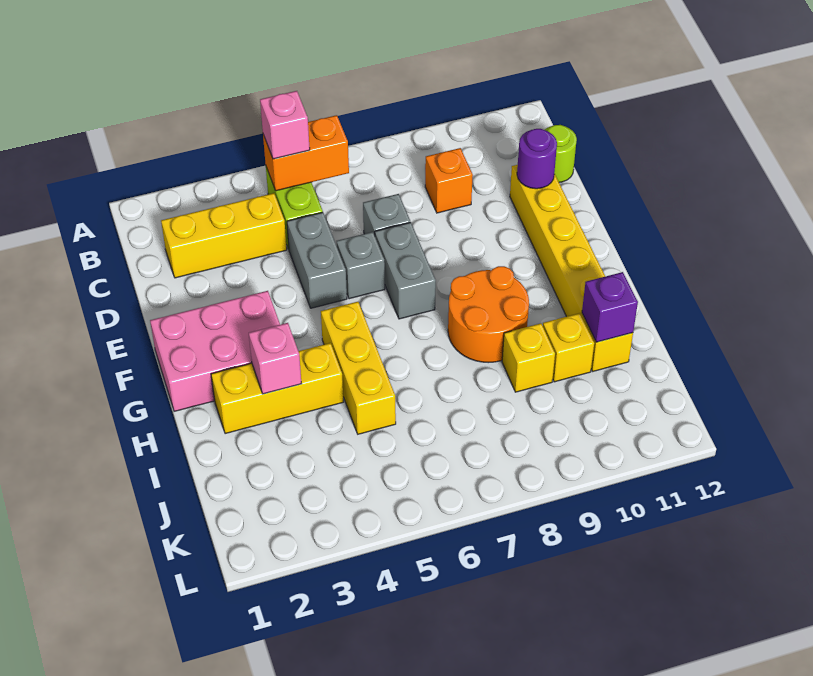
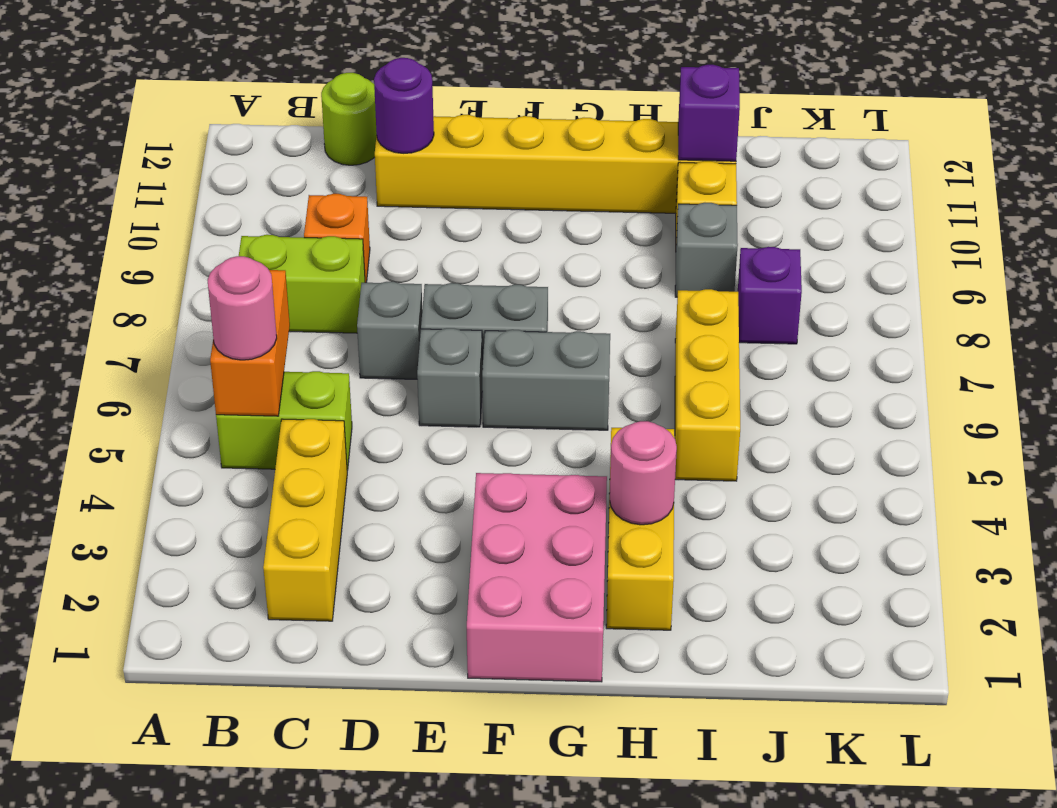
pink brick B5 level 3 -> pink round brick B5 level 3
none -> lime brick B8:C8 level 1
grey brick D5:E5 level 1 -> grey brick F6:G6 level 1
yellow brick G5:I5 level 1 -> yellow brick I5:I7 level 1
orange round brick G8:H9 level 1 -> none
pink brick H3 level 2 -> pink round brick H3 level 2
yellow brick I9 level 1 -> grey brick I9 level 1
none -> purple brick J8 level 1

